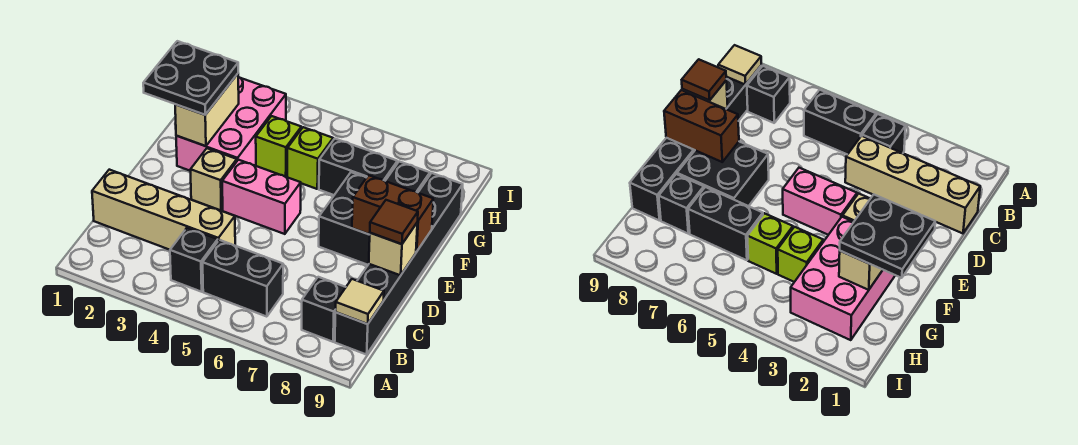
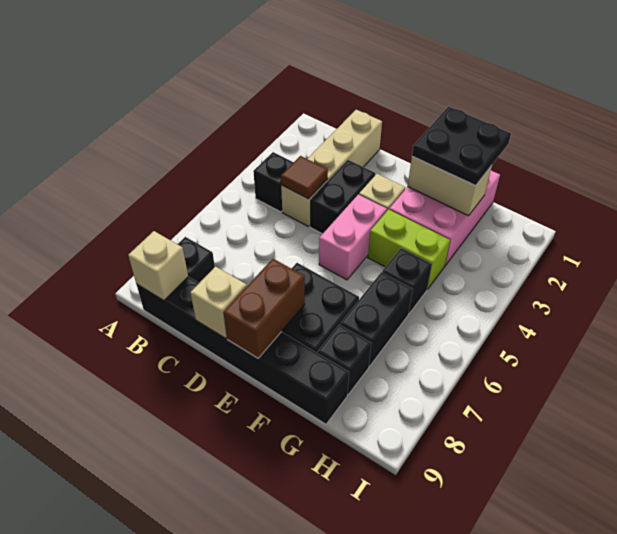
black brick B5:B6 level 1 -> black brick D3:D4 level 1
tan tile B9 level 2 -> tan brick B9 level 2
brown tile D9 level 3 -> brown tile C4 level 2
pink brick F2:H3 level 1 -> pink brick F1:G3 level 1
lime brick G4 level 1 -> lime brick F4:G4 level 1
lime brick G5 level 1 -> black brick G5 level 1

